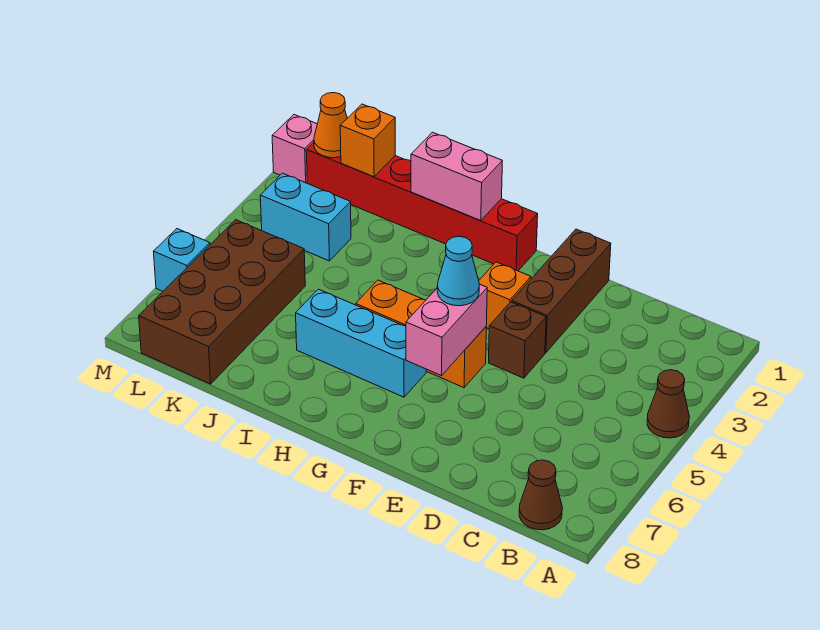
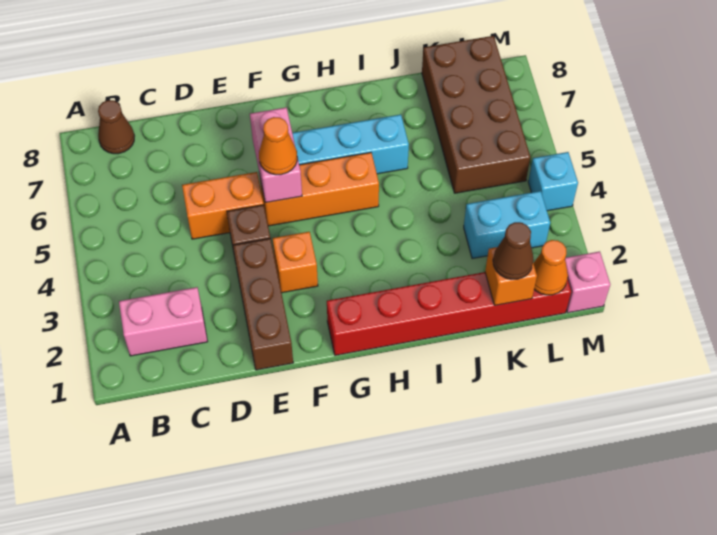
brown cone A4 level 1 -> brown cone K1 level 3
none -> orange brick D5:E5 level 1
cyan cone F5 level 3 -> orange cone F5 level 3
pink brick H1:I1 level 2 -> pink brick B2:C2 level 1
cyan brick M6 level 1 -> cyan brick M4 level 1

